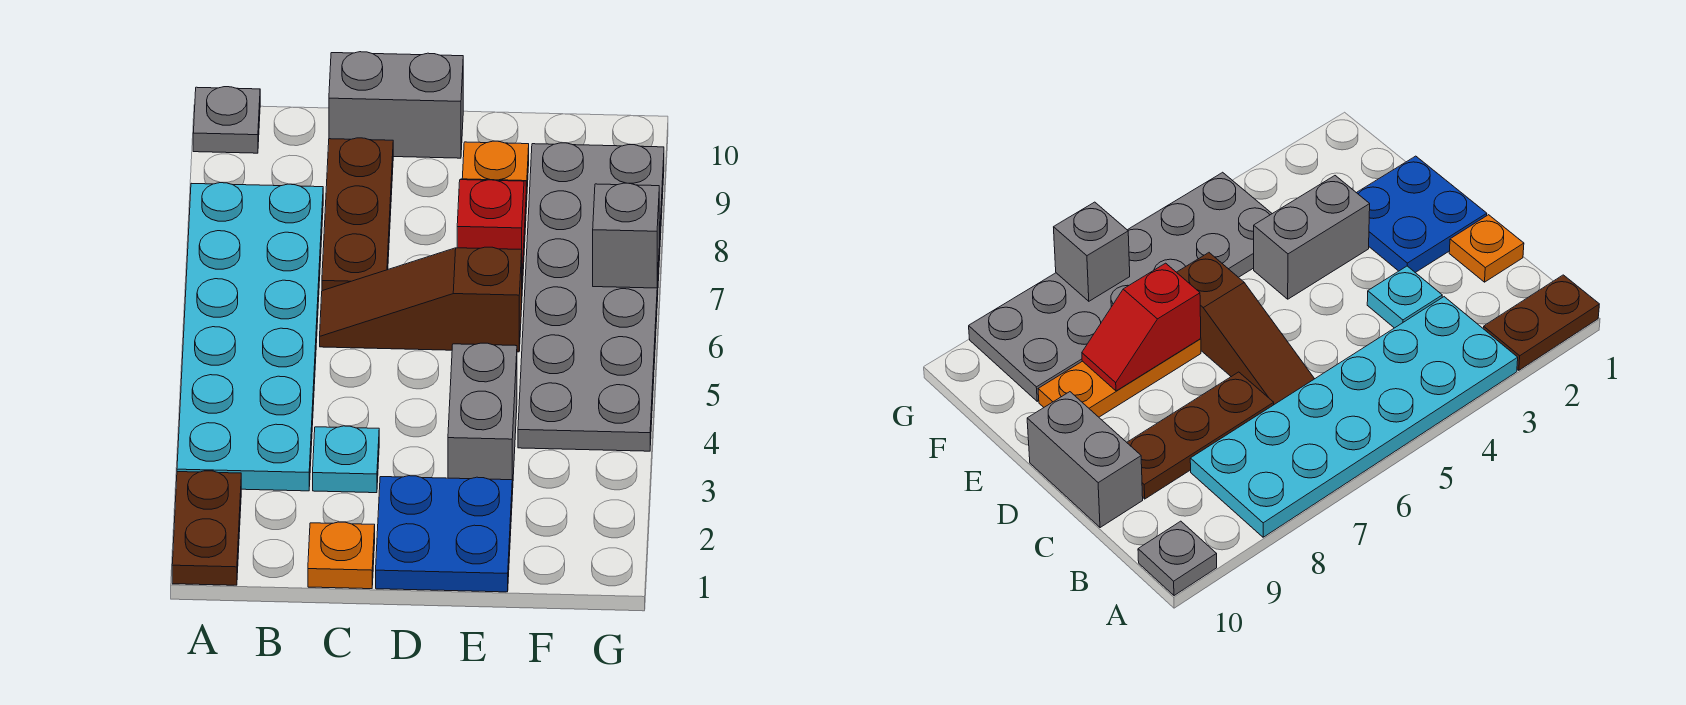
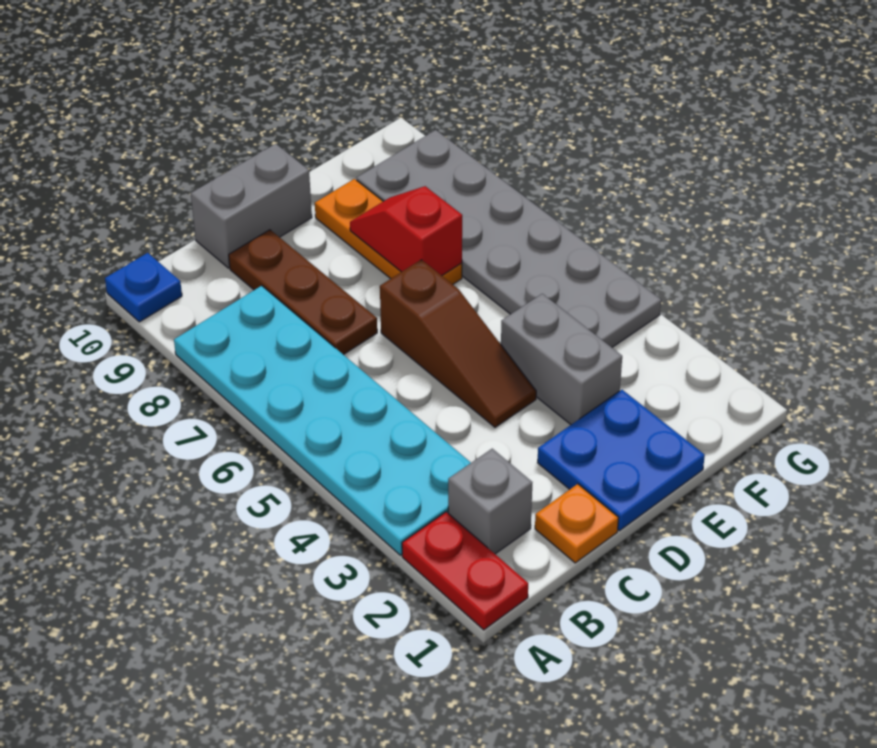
brown plate A1:A2 level 1 -> red plate A1:A2 level 1
grey plate A10 level 1 -> blue plate A10 level 1
cyan plate C3 level 1 -> none
brown slope C6:E6 level 1 top E -> brown slope D4:D6 level 1 top 6
grey brick G7 level 2 -> grey brick B2 level 1

